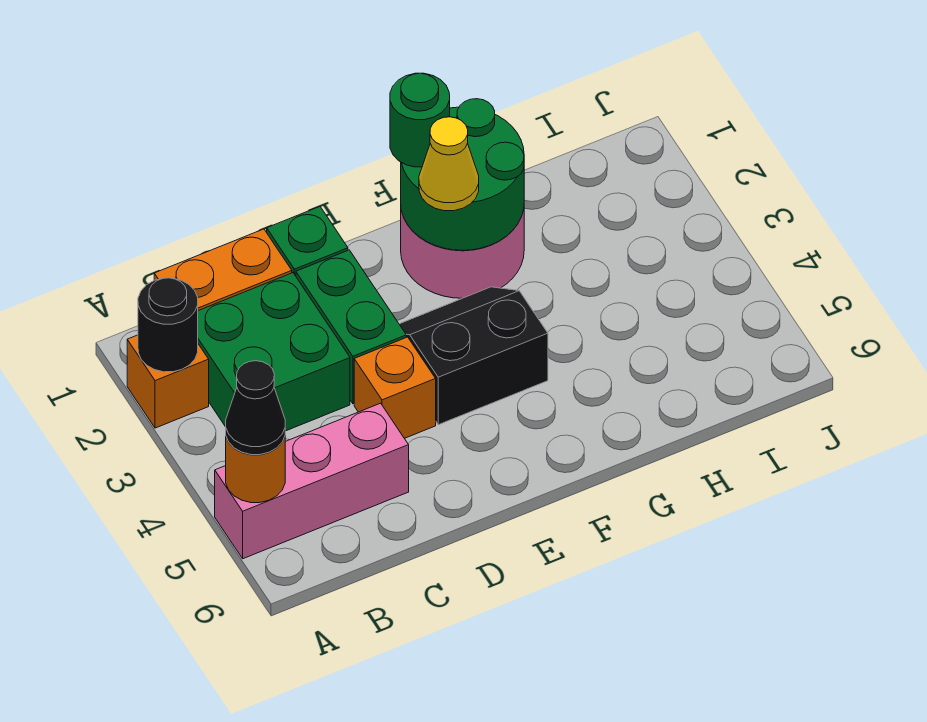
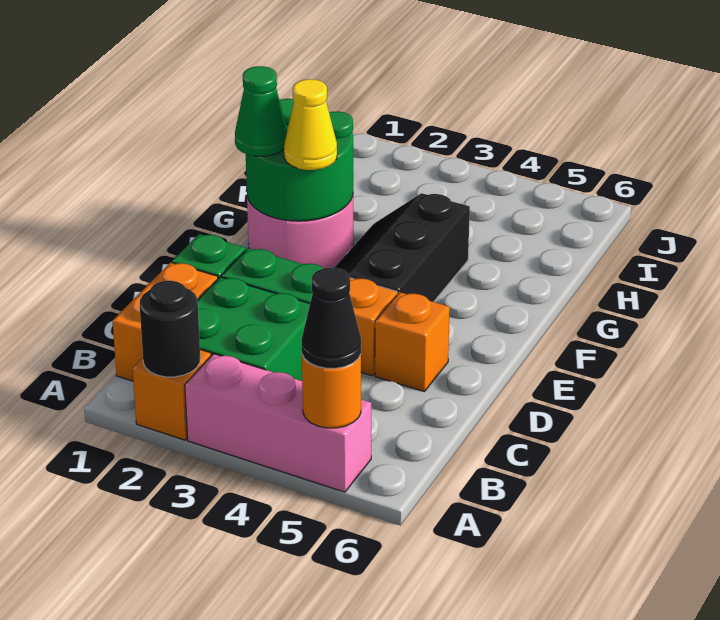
pink brick A5:C5 level 1 -> pink brick A3:A5 level 1
none -> orange brick D5 level 1
black slope E3:F4 level 1 top 4 -> black slope E3:G4 level 1 top 4
green round brick F1 level 3 -> green cone F1 level 3

